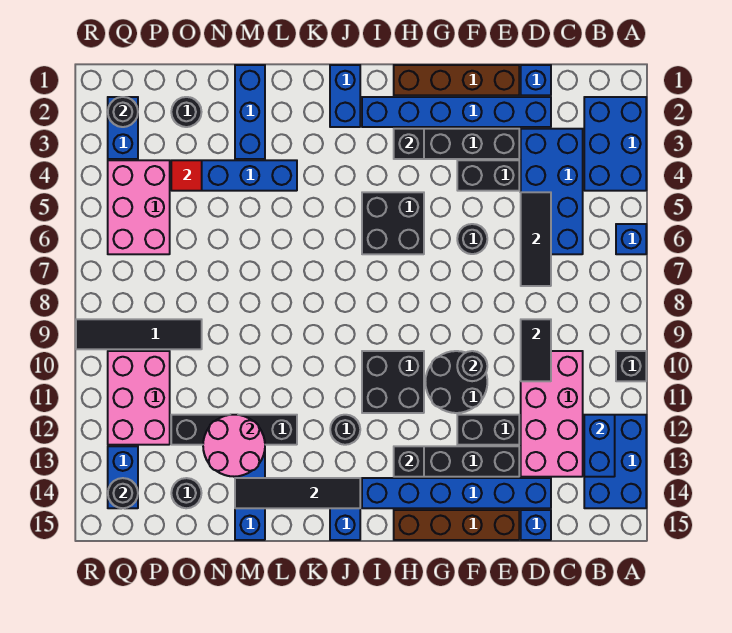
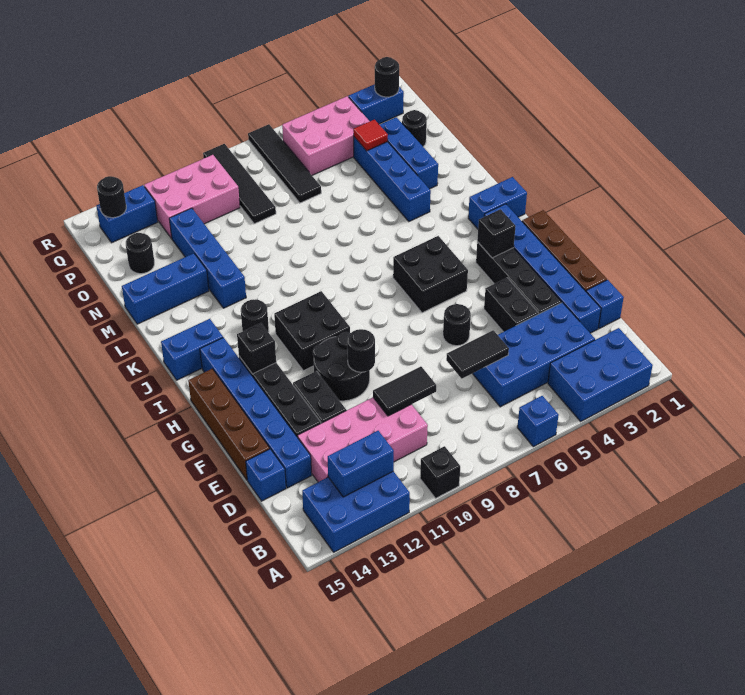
black tile D5:D7 level 2 -> black tile D6:D7 level 2
black tile J14:M14 level 2 -> black tile O7:R7 level 1
black brick L12:O12 level 1 -> blue brick L12:O12 level 1
blue brick M1:M3 level 1 -> blue brick M3:O3 level 1
pink round brick M12:N13 level 2 -> none

